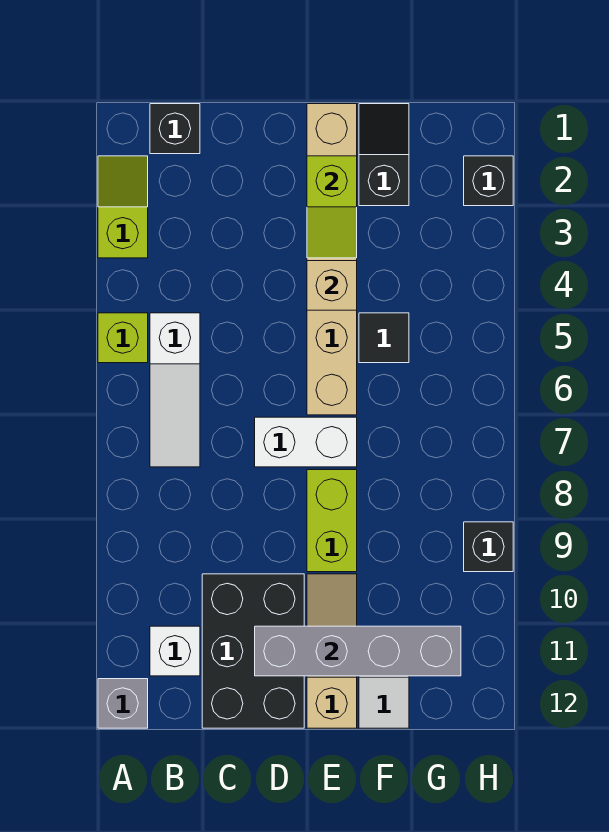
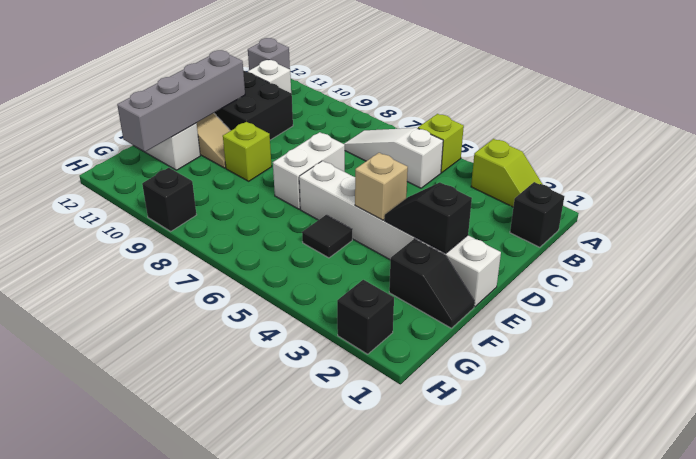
tan brick E1:E6 level 1 -> white brick E1:E6 level 1
lime slope E2:E3 level 2 top 2 -> black slope E2:E3 level 2 top 2
lime brick E8:E9 level 1 -> lime brick E9 level 1

